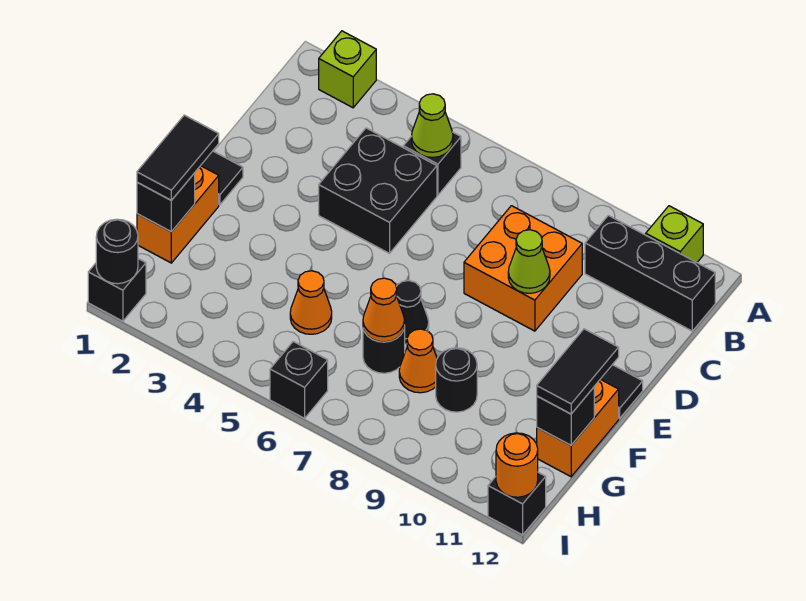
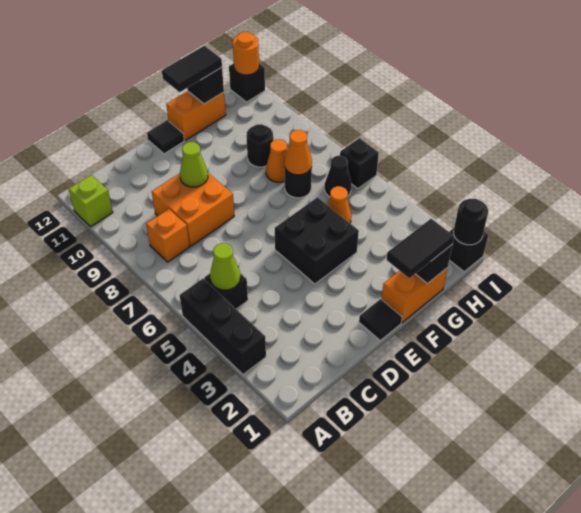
lime brick A2 level 1 -> none
none -> orange brick B8 level 1
black brick B10:B12 level 1 -> black brick A3:A5 level 1
black brick C4:D5 level 1 -> black brick E4:F5 level 1
black cone F7 level 1 -> black cone H6 level 1

